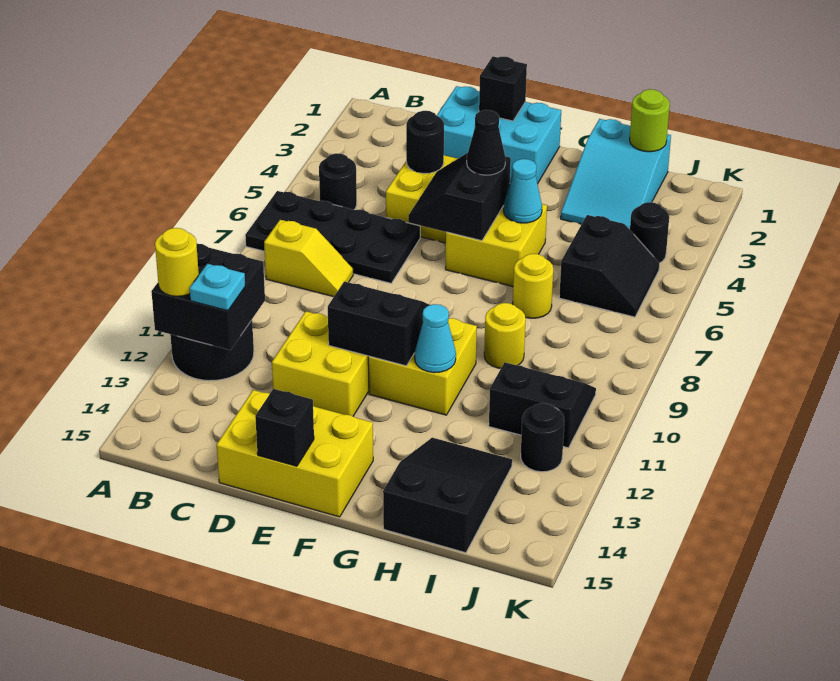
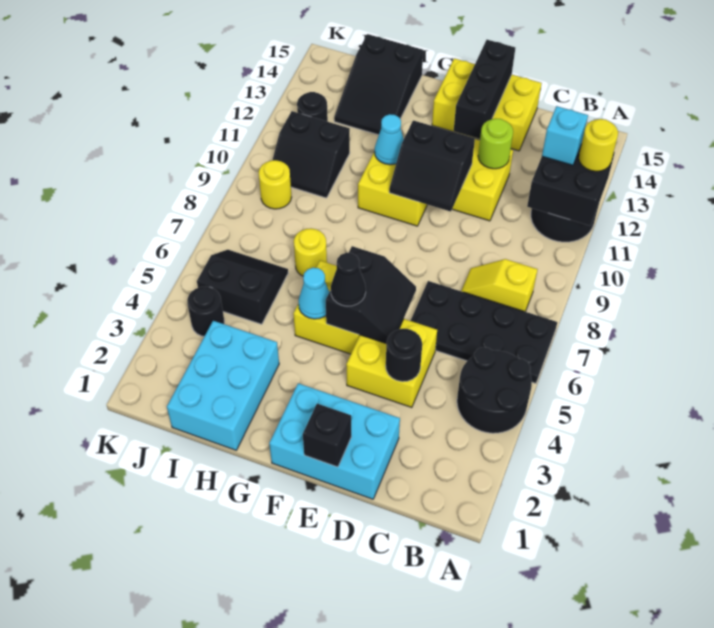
black round brick B5 level 1 -> black round brick A4:B5 level 1
cyan plate B12 level 3 -> cyan brick B12 level 3
black brick E15 level 2 -> black brick E13:E15 level 2
cyan slope H1:I3 level 1 top 1 -> cyan brick H1:I3 level 1
yellow round brick H9 level 1 -> yellow round brick J9 level 1
lime round brick I1 level 2 -> lime round brick D12 level 2
black slope I5:J6 level 1 top I -> black slope I5:J6 level 1 top 5

